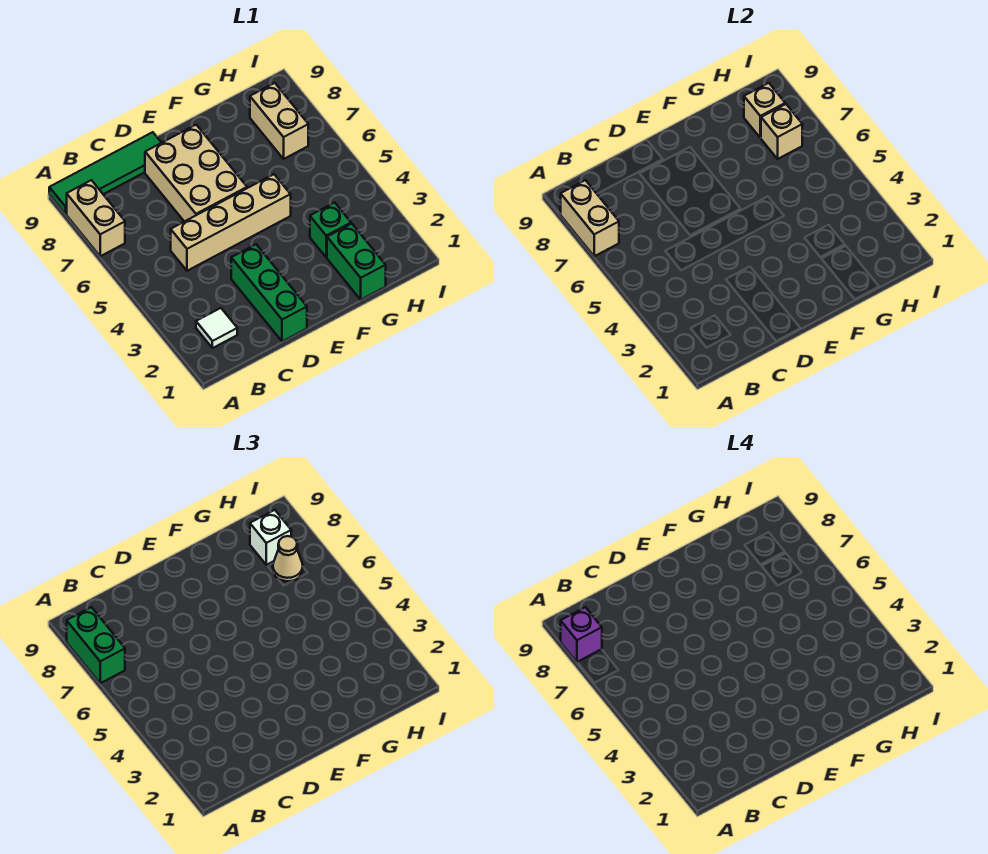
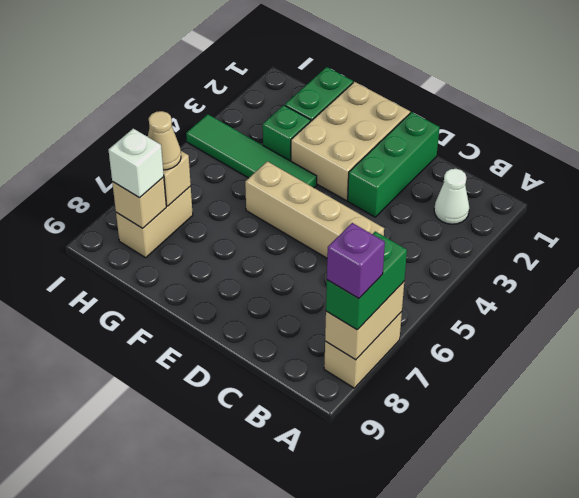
green tile A9:D9 level 1 -> green tile F4:I4 level 1
white tile B2 level 1 -> white cone B2 level 1
tan brick D6:E8 level 1 -> tan brick E1:F3 level 1

